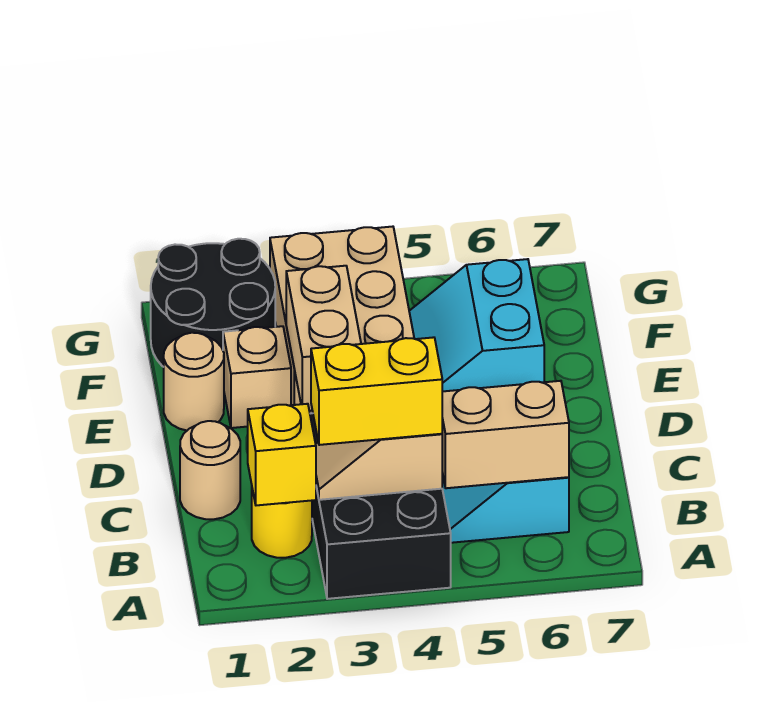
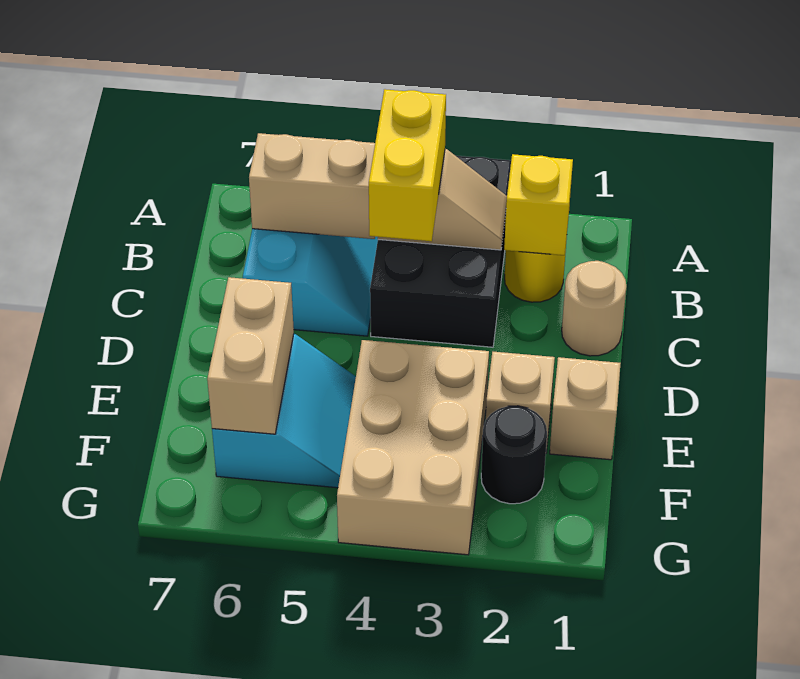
yellow brick B3:B4 level 3 -> yellow brick B4:C4 level 3
tan brick D3:E3 level 2 -> tan brick E6:F6 level 2
tan round brick E1 level 1 -> tan brick E1 level 1
black round brick F1:G2 level 1 -> black round brick F2 level 1

